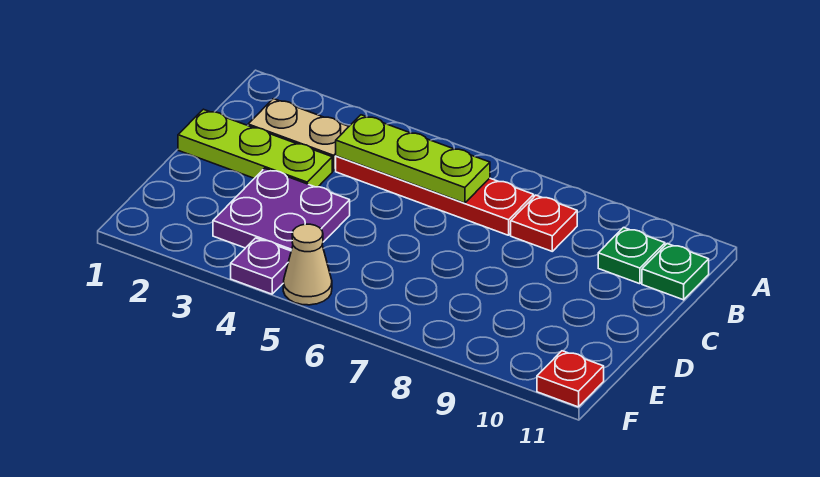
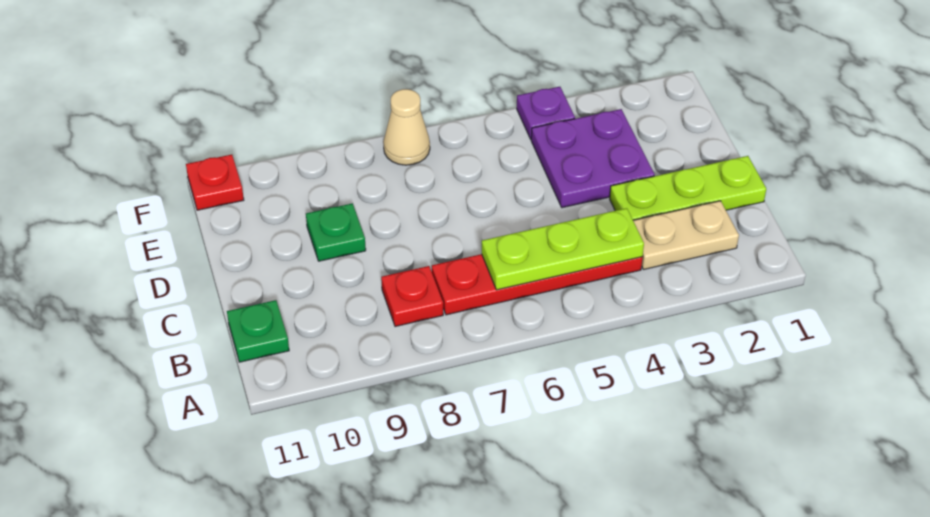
green plate B10 level 1 -> green plate D9 level 1
tan cone F5 level 1 -> tan cone F7 level 1

